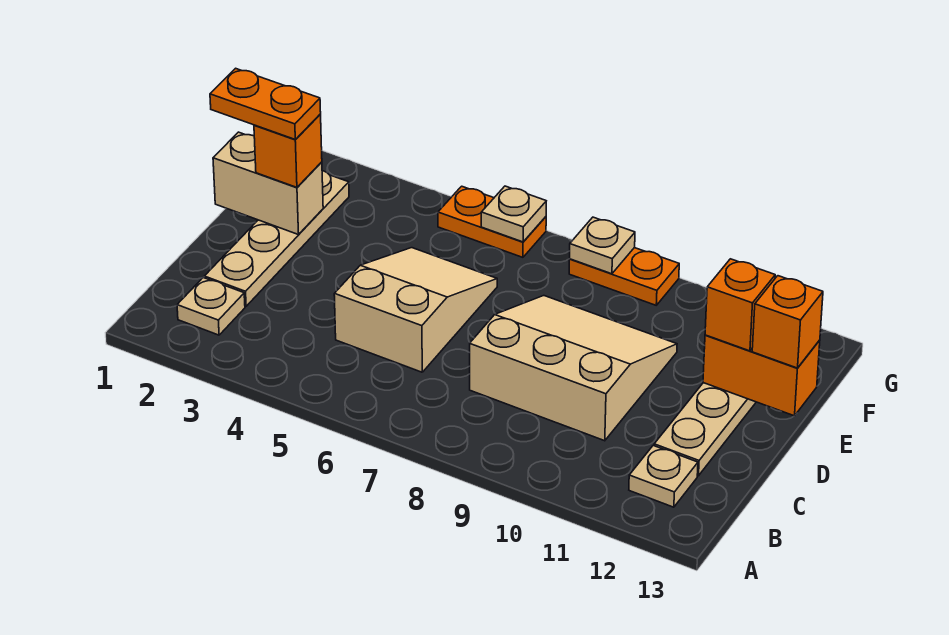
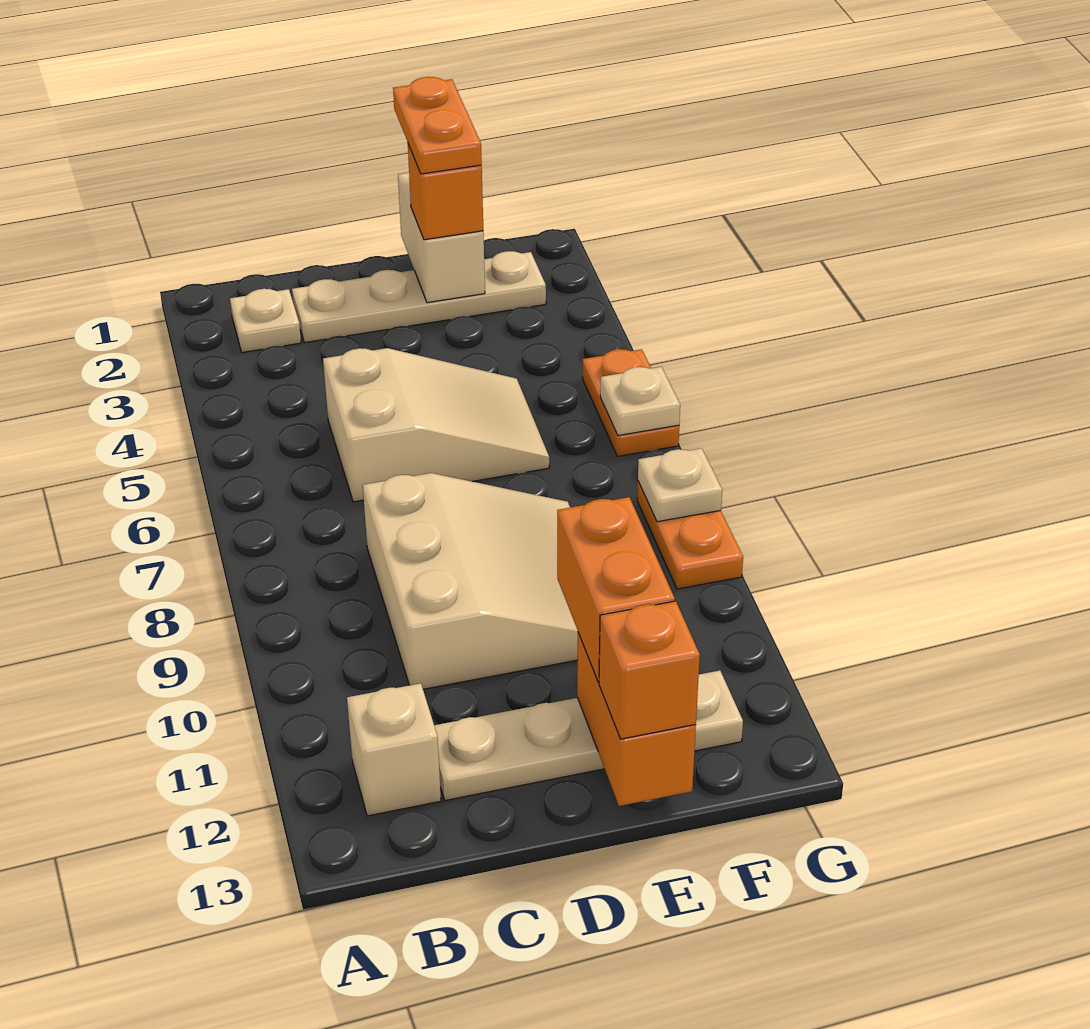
tan plate B12 level 1 -> tan brick B12 level 1
orange brick E12 level 3 -> orange brick E11:E12 level 3

